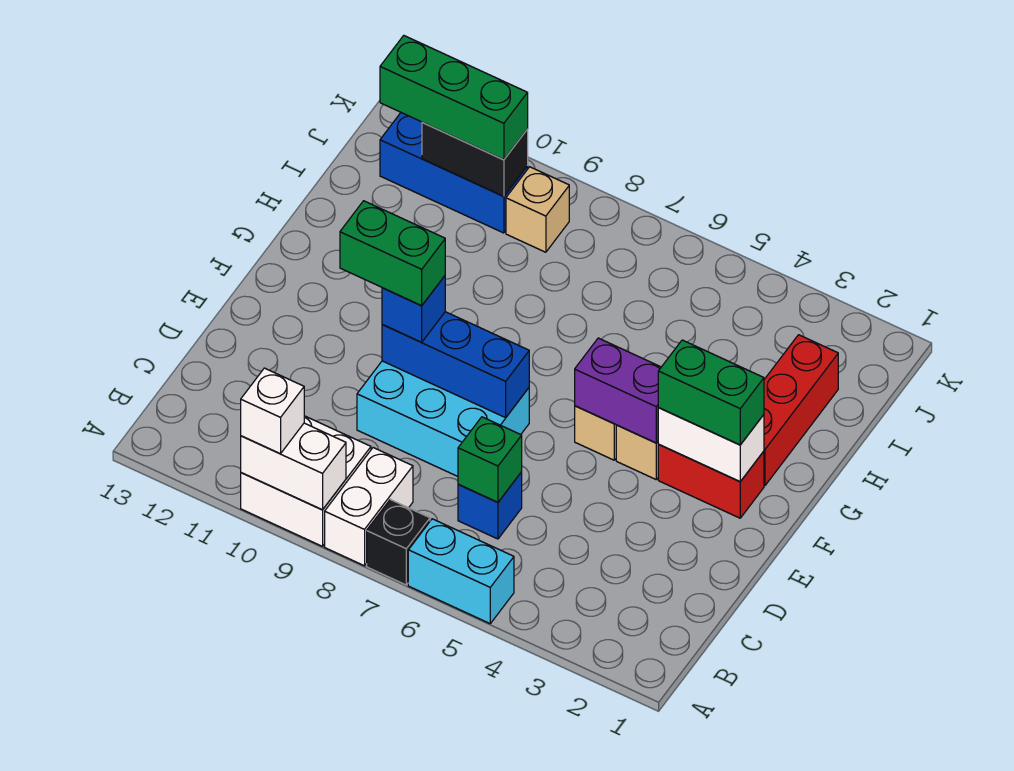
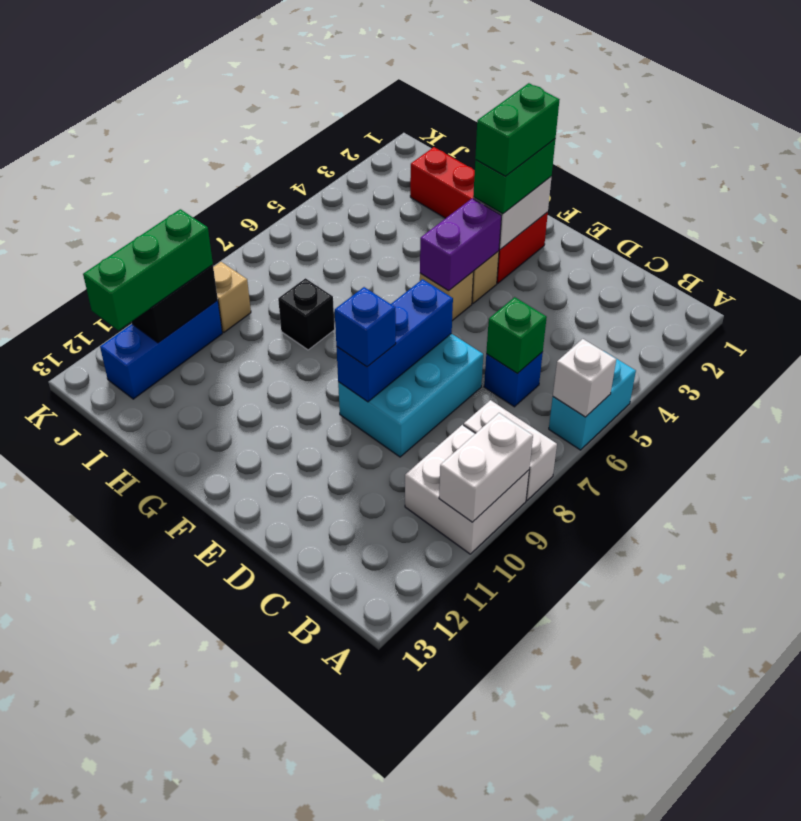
black brick A7 level 1 -> black brick H8 level 1
white brick A10 level 3 -> white brick A6 level 2
green brick E9:E10 level 4 -> green brick F2:F3 level 4

